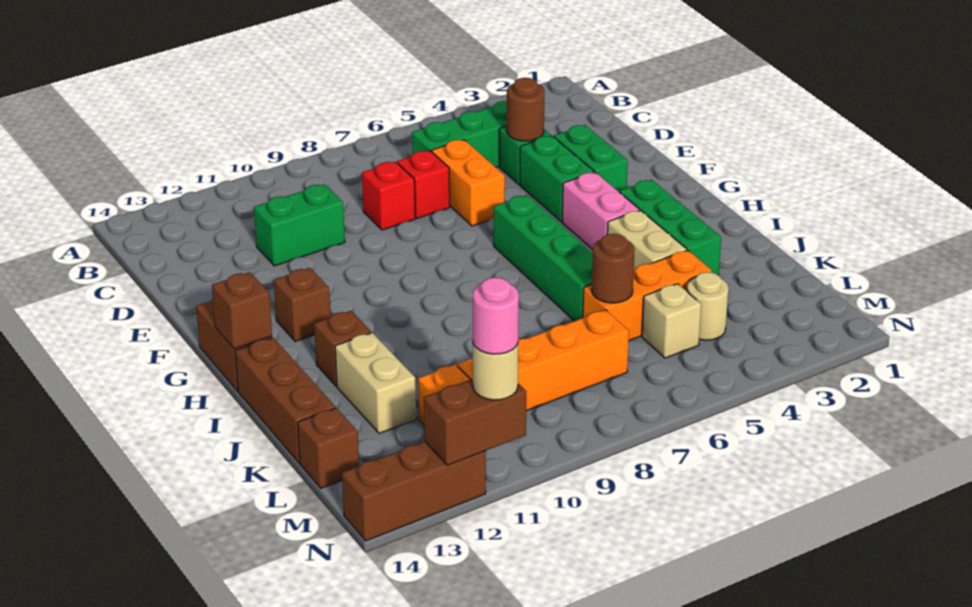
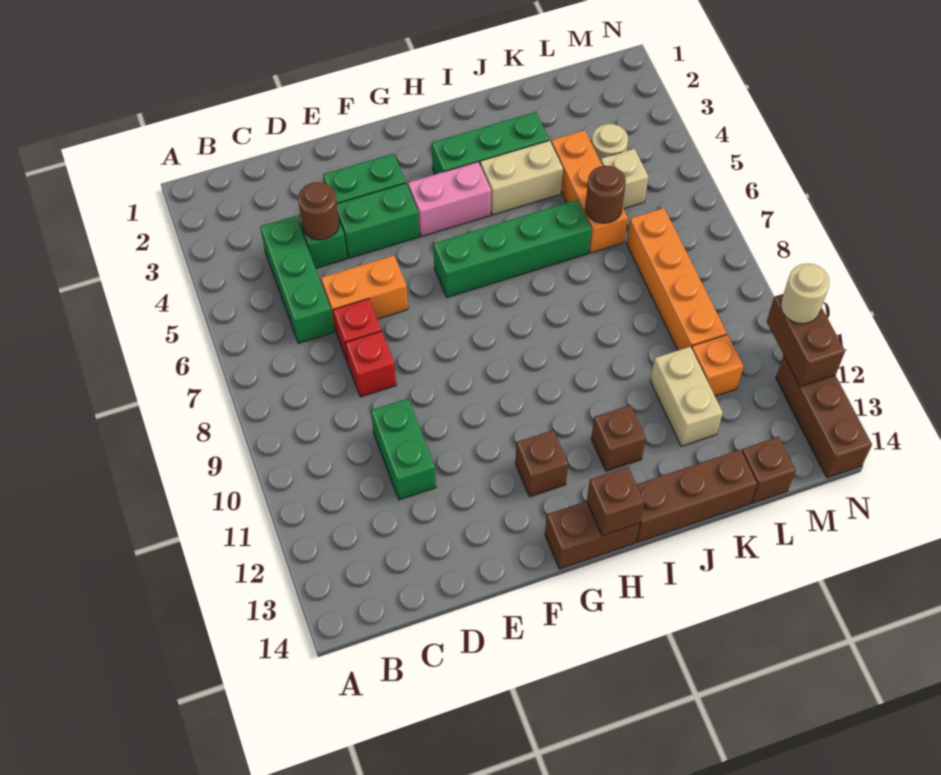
tan brick J12:K12 level 1 -> tan brick K11:K12 level 1
pink round brick N11 level 4 -> none

